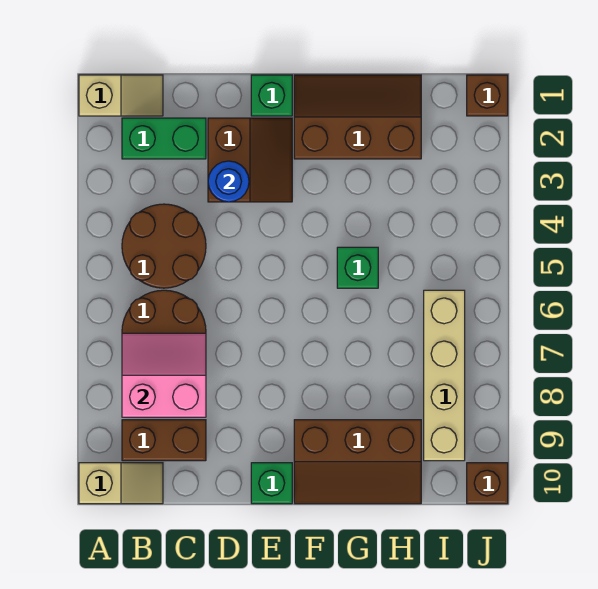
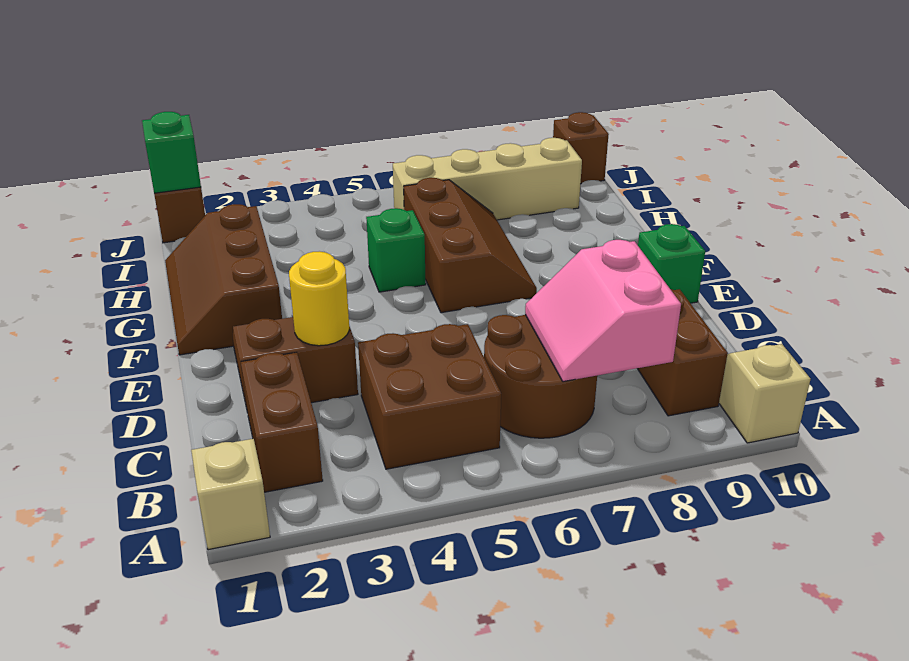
green brick B2:C2 level 1 -> brown brick B2:C2 level 1
brown round brick B4:C5 level 1 -> brown brick B4:C5 level 1
blue round brick D3 level 2 -> yellow round brick D3 level 2
green brick E1 level 1 -> green brick J1 level 2
brown slope F9:H10 level 1 top 9 -> brown slope F6:H7 level 1 top 6

